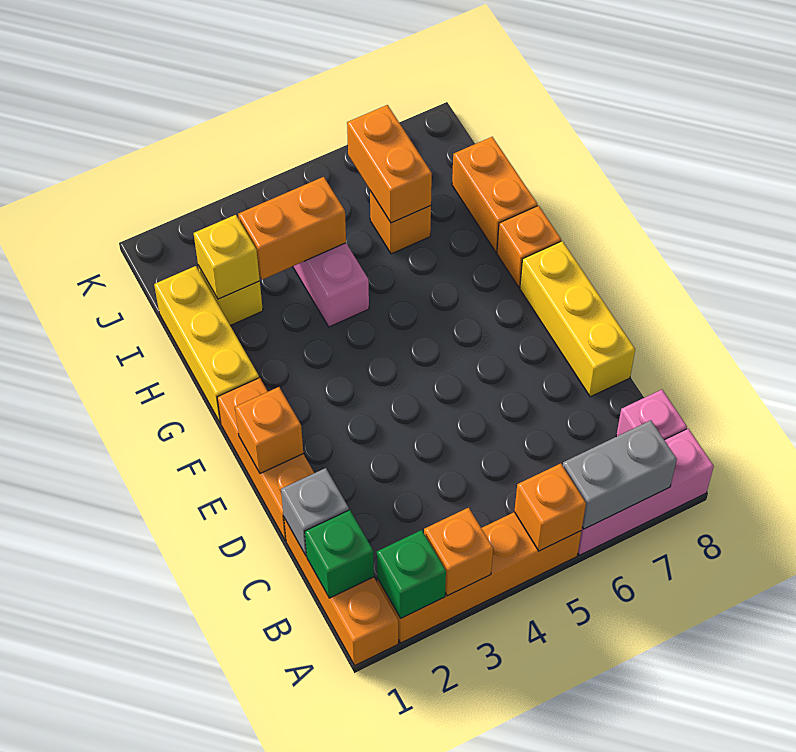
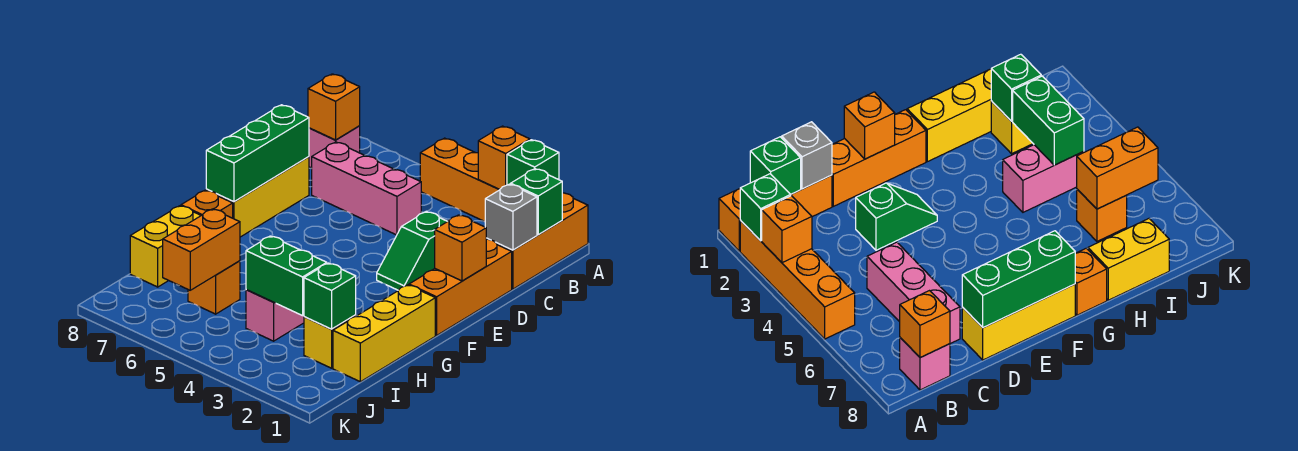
orange brick A5 level 2 -> orange brick B8 level 2
pink brick A6:A8 level 1 -> pink brick C5:C7 level 1
grey brick A6:A7 level 2 -> none
none -> green slope D3:E3 level 1 top D
none -> green brick D8:F8 level 2
orange brick H8:I8 level 1 -> yellow brick H8:I8 level 1
yellow brick I2 level 2 -> green brick I2 level 2
orange brick I3:I4 level 2 -> green brick I3:I4 level 2

